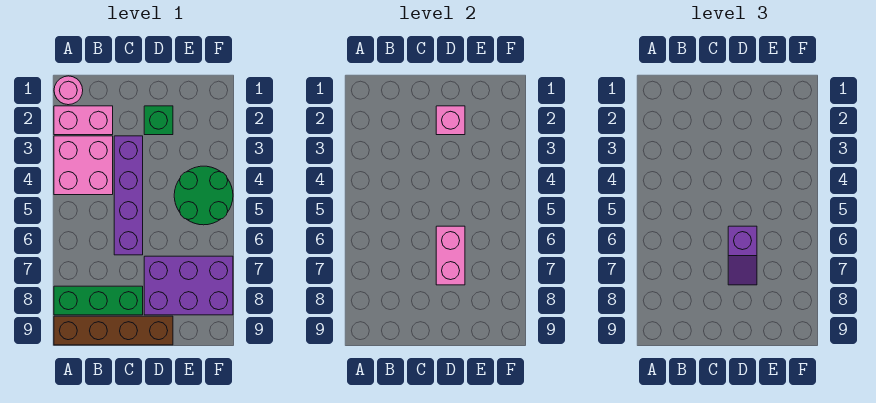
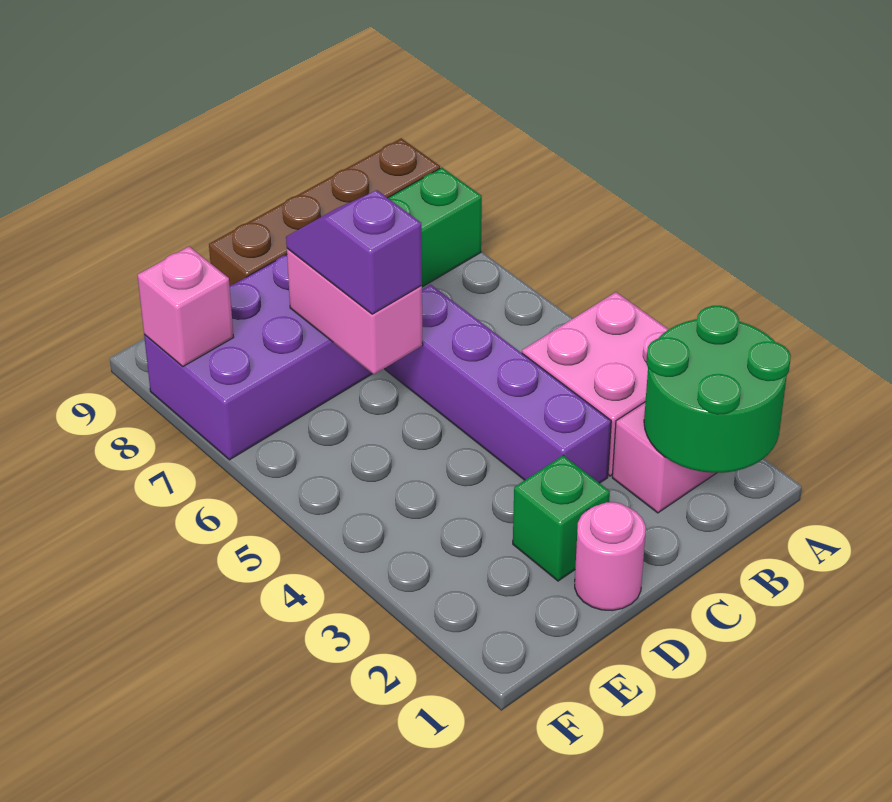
pink round brick A1 level 1 -> pink round brick D1 level 1
pink brick D2 level 2 -> pink brick F8 level 2
green round brick E4:F5 level 1 -> green round brick A1:B2 level 2

